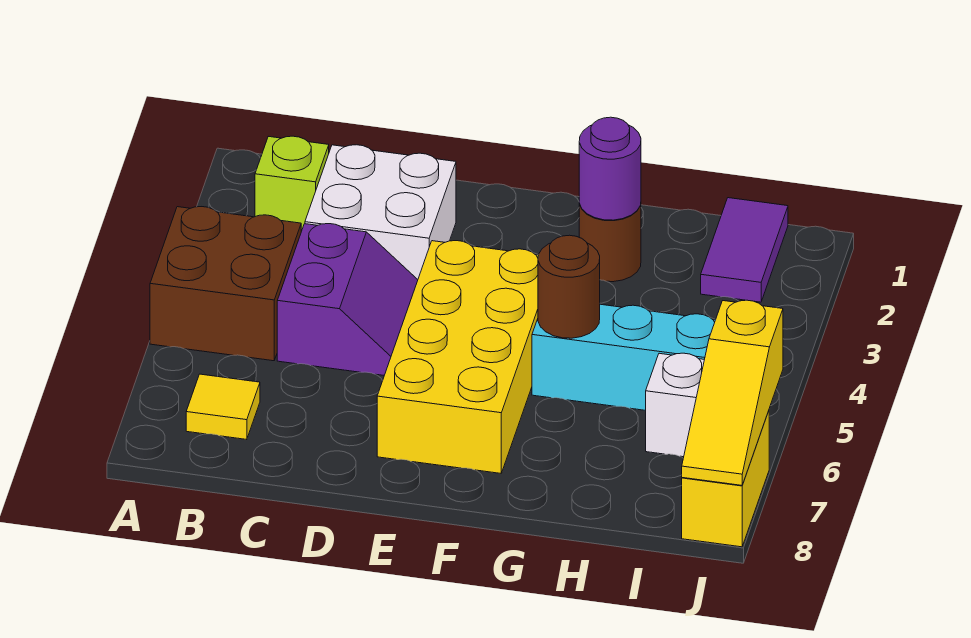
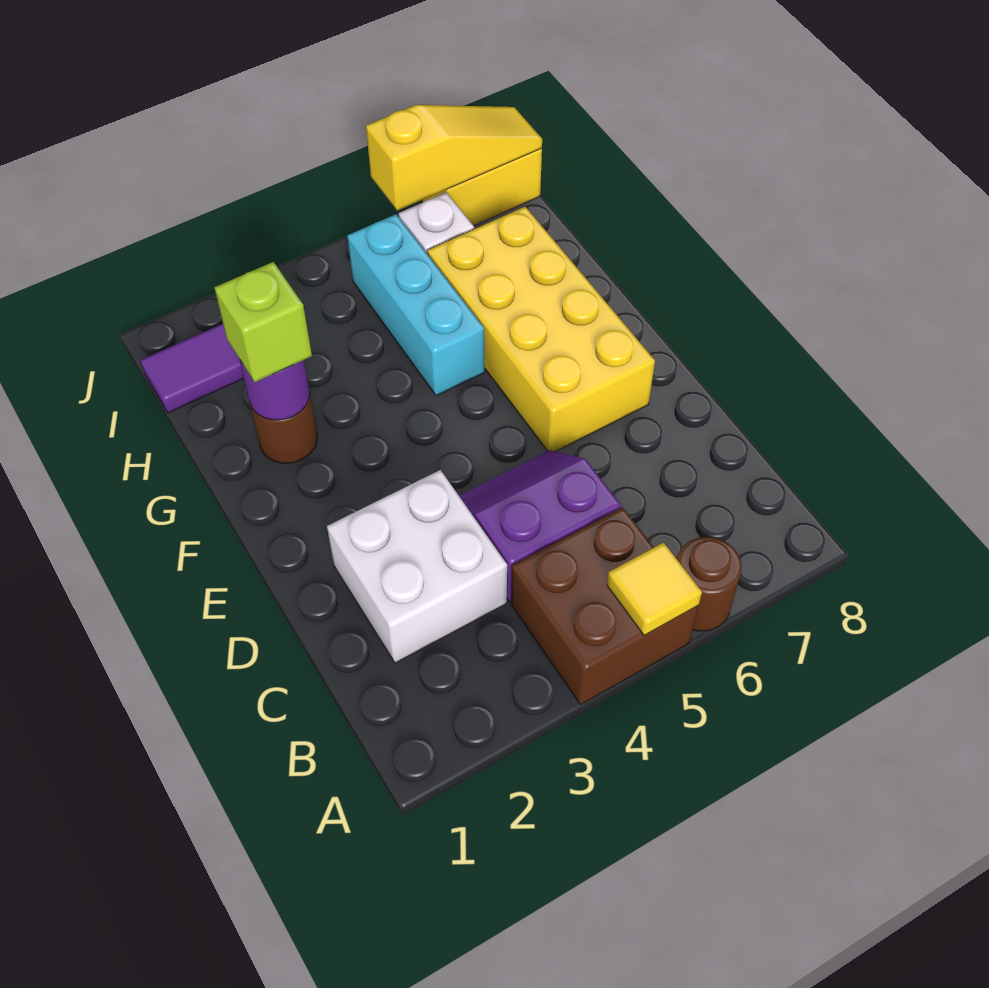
lime brick B2 level 1 -> lime brick G2 level 3
yellow tile B7 level 1 -> yellow tile A5 level 2
yellow brick E4:F7 level 1 -> yellow brick E6:H7 level 1
brown round brick G5 level 2 -> brown round brick A6 level 1

